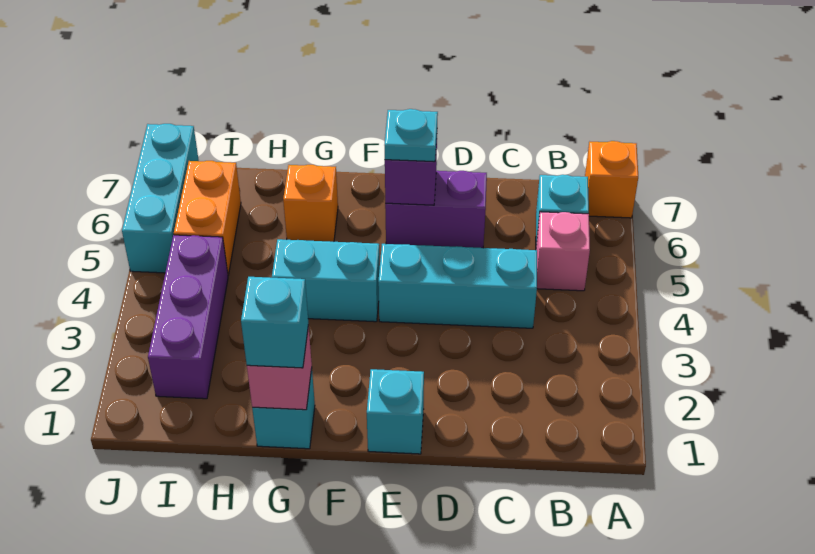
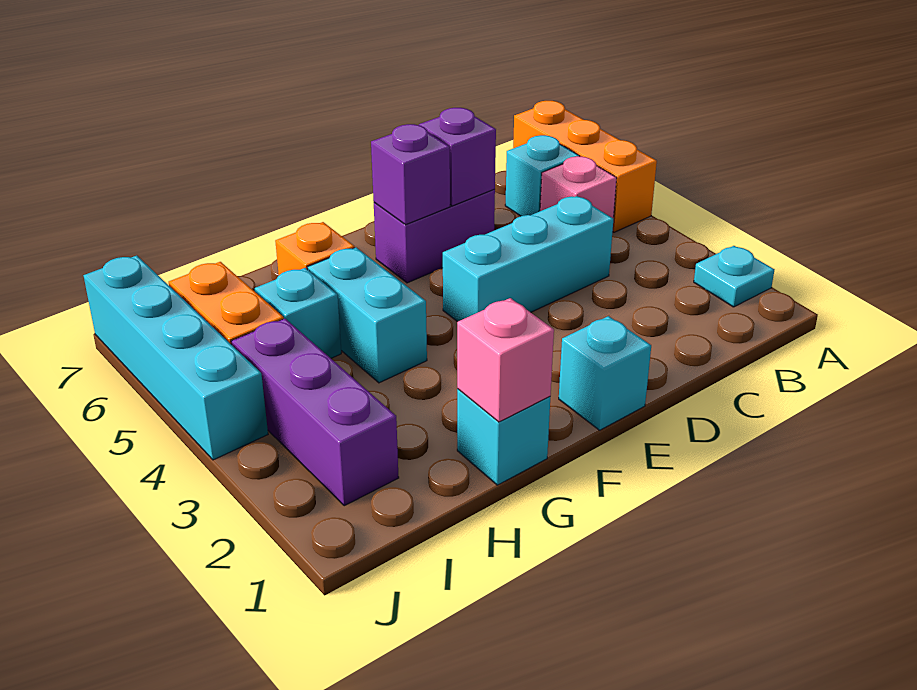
orange brick A7 level 1 -> orange brick A5:A7 level 1
none -> purple brick D6 level 2
cyan plate E6 level 3 -> cyan plate A2 level 1
cyan brick F4:G4 level 1 -> cyan brick G4:G5 level 1
cyan brick G1 level 3 -> cyan brick H5 level 1
cyan brick J5:J7 level 1 -> cyan brick J4:J7 level 1

